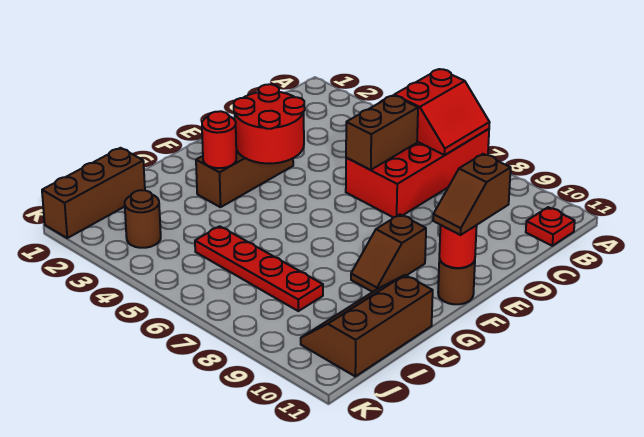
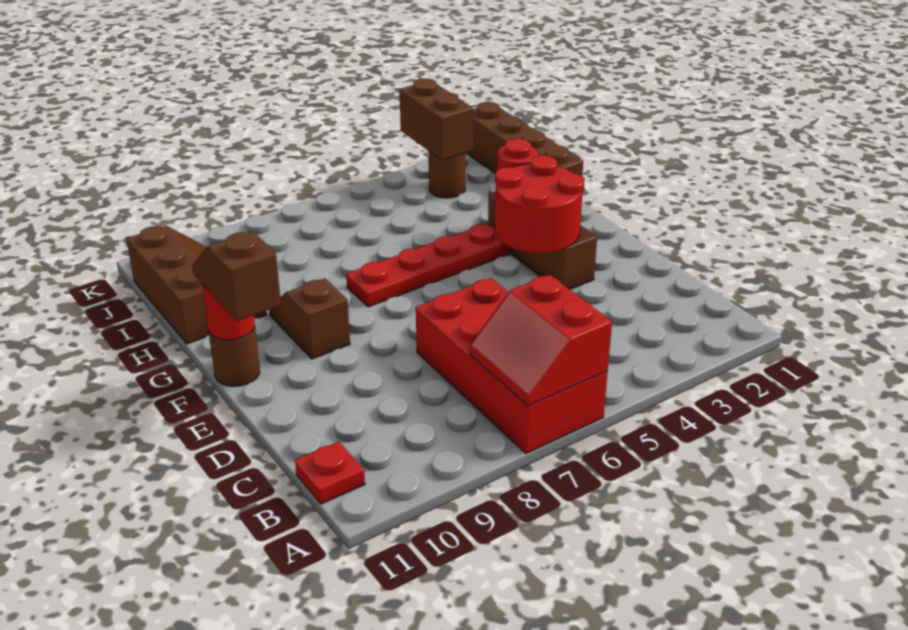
brown brick C6:D6 level 2 -> brown brick J3:K3 level 2
brown brick I1:K1 level 1 -> brown brick H1:K1 level 1
red plate I5:I8 level 1 -> red plate G4:G7 level 1

